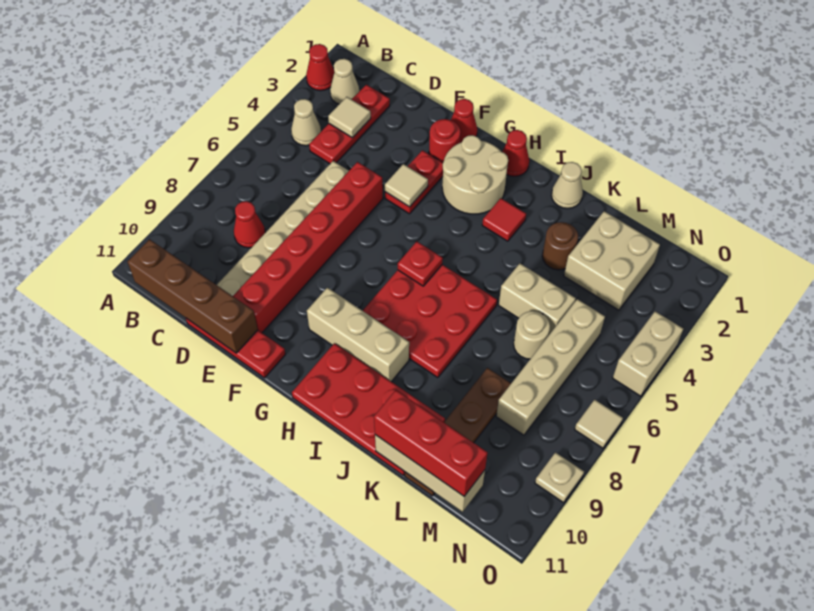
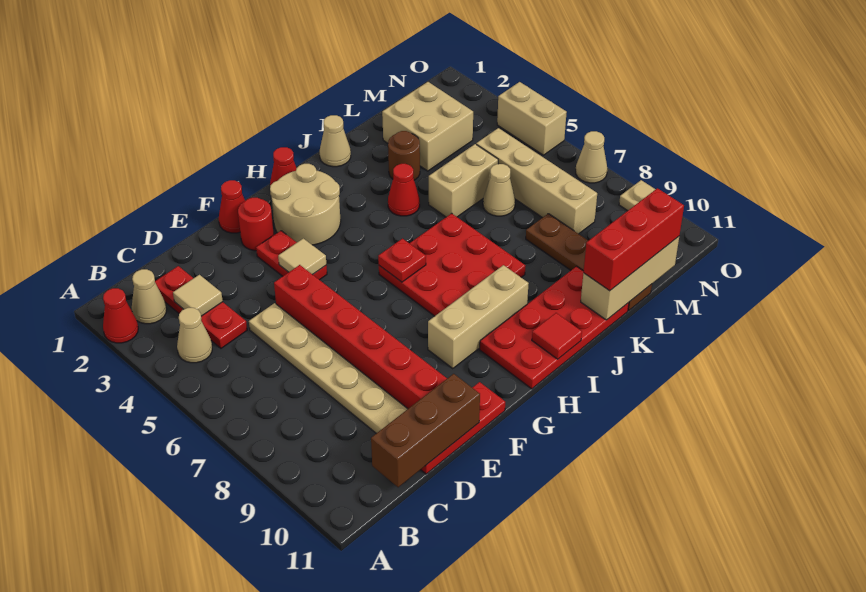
brown brick B11:E11 level 2 -> brown brick C11:E11 level 2
red cone C8 level 1 -> red cone J4 level 1
red tile I3 level 1 -> red tile I11 level 2
tan round brick L6 level 1 -> tan cone L6 level 1
tan tile O7 level 1 -> tan cone O7 level 1

